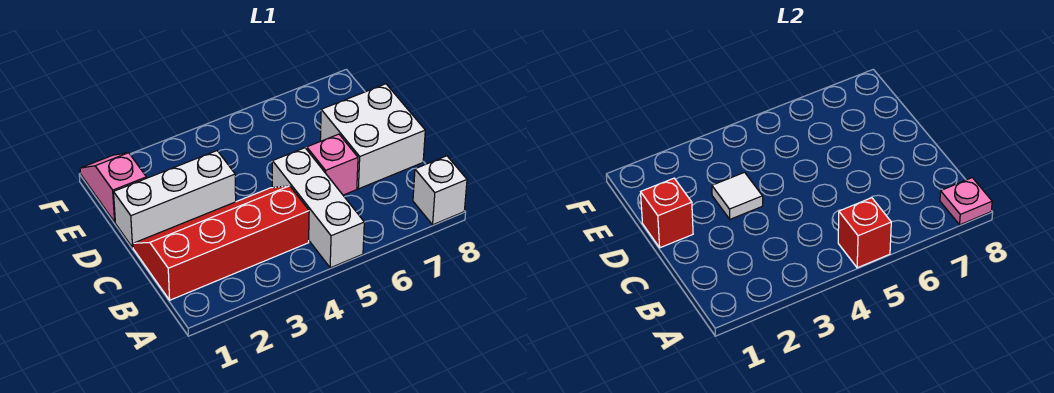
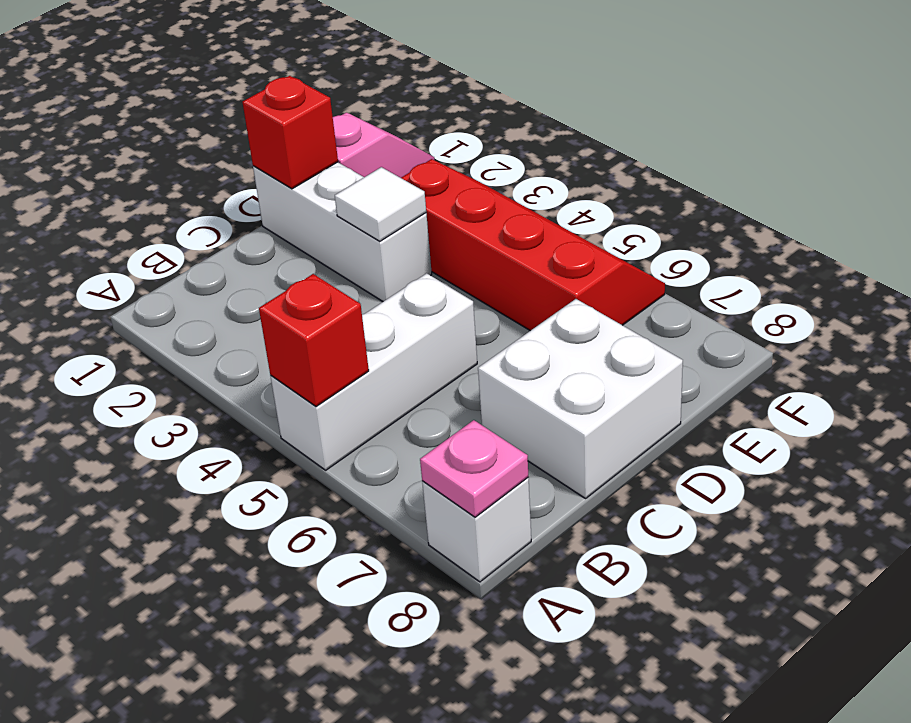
red slope B1:C4 level 1 top B -> red slope E3:F6 level 1 top E
pink brick C6 level 1 -> none

